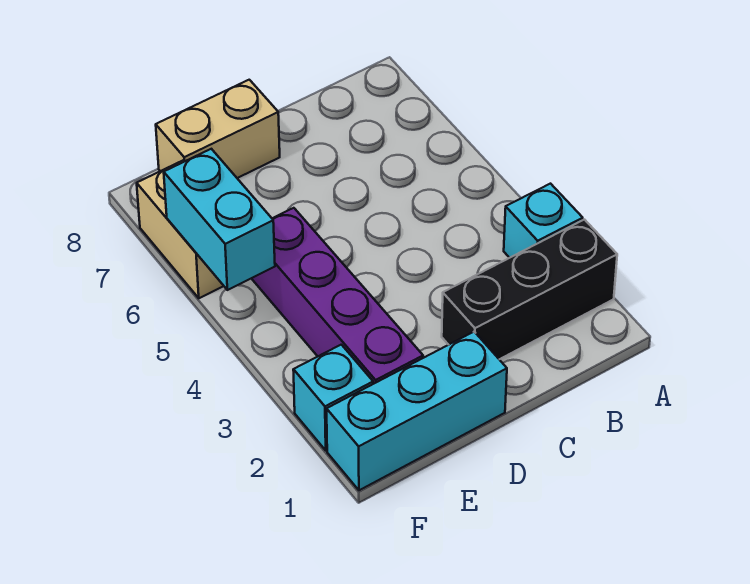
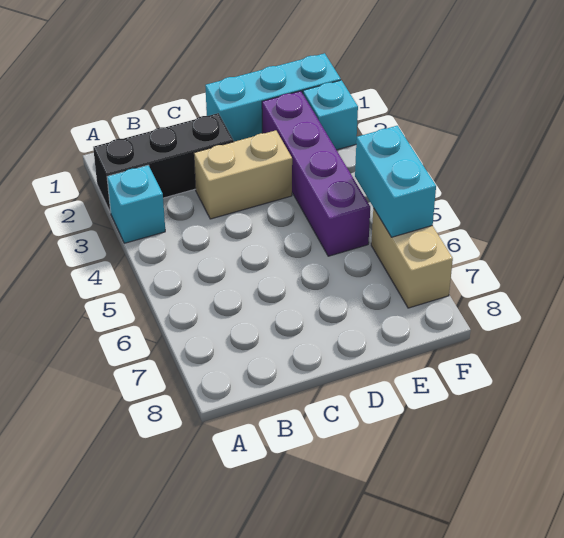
tan brick D8:E8 level 1 -> tan brick C3:D3 level 1

